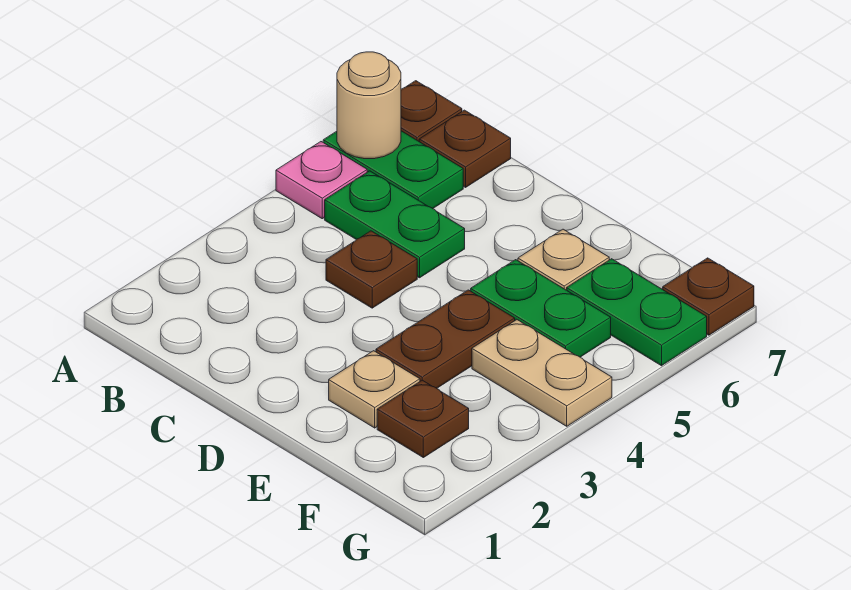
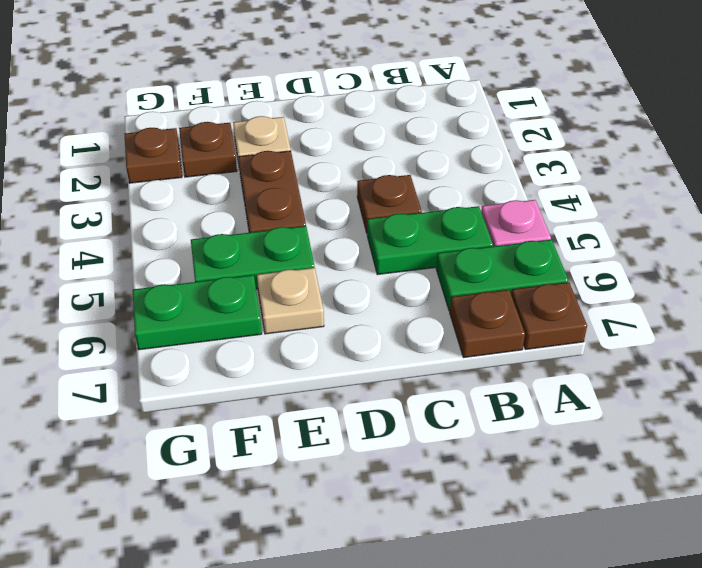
tan round brick A6 level 2 -> none
tan plate F4:G4 level 1 -> none
brown plate G7 level 1 -> brown plate G2 level 1

